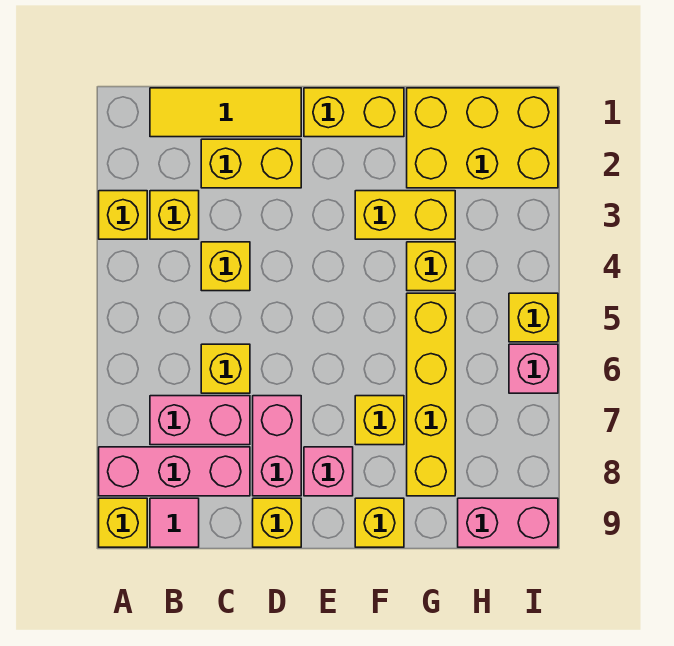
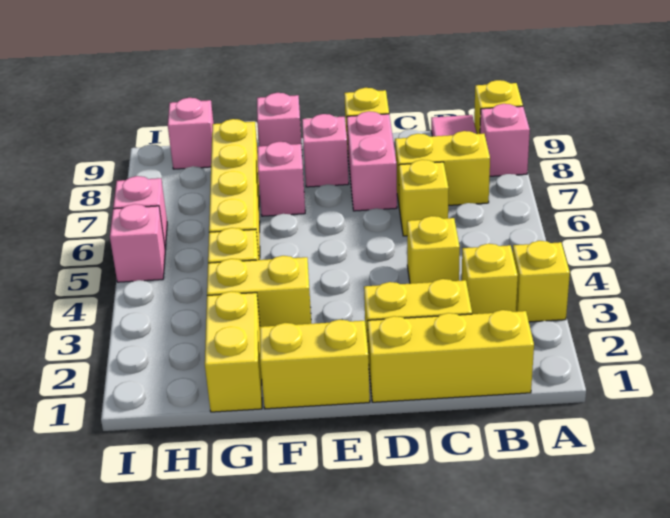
pink brick A8:C8 level 1 -> pink brick A8 level 1
yellow tile B1:D1 level 1 -> yellow brick B1:D1 level 1
pink brick B7:C7 level 1 -> yellow brick B7:C7 level 1
yellow brick F7 level 1 -> pink brick F7 level 1
yellow brick F9 level 1 -> pink brick F9 level 1
yellow brick G1:I2 level 1 -> yellow brick G1:G2 level 1
pink brick H9:I9 level 1 -> pink brick H9 level 1
yellow brick I5 level 1 -> pink brick I5 level 1

